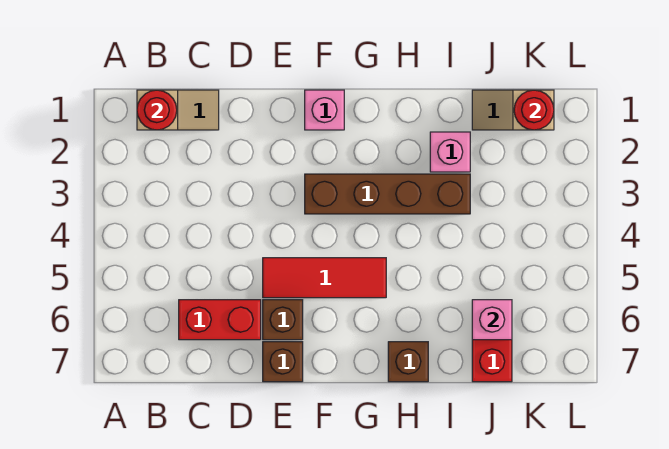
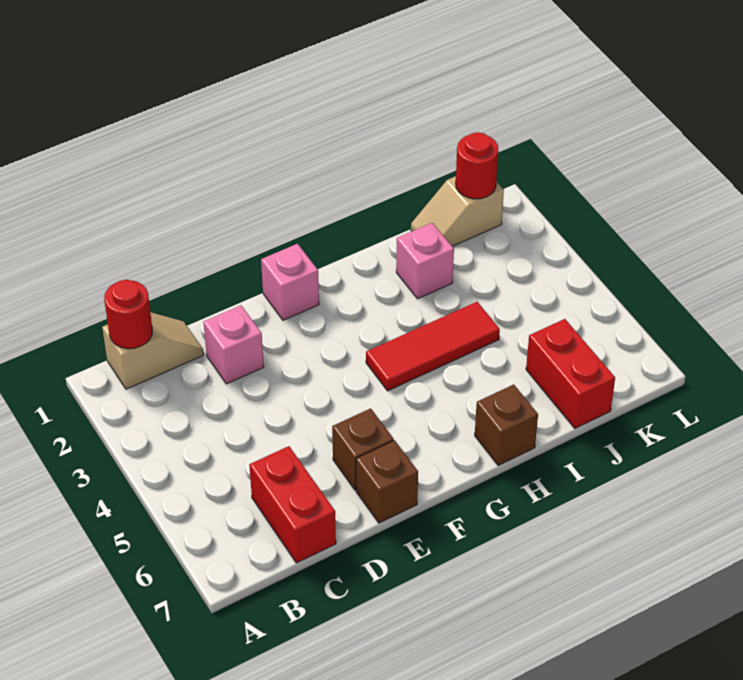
red brick C6:D6 level 1 -> red brick C6:C7 level 1
red tile E5:G5 level 1 -> red tile G4:I4 level 1
brown brick F3:I3 level 1 -> none
pink brick J6 level 2 -> pink brick D2 level 1

